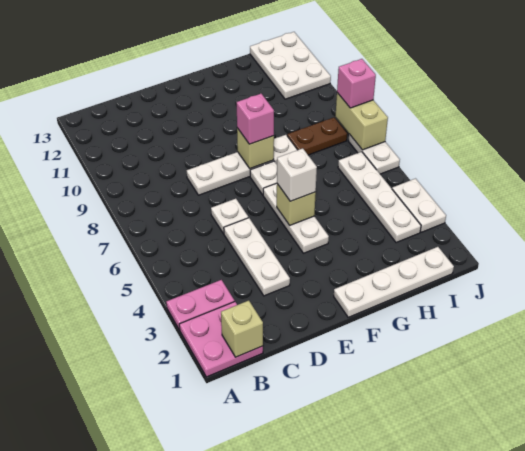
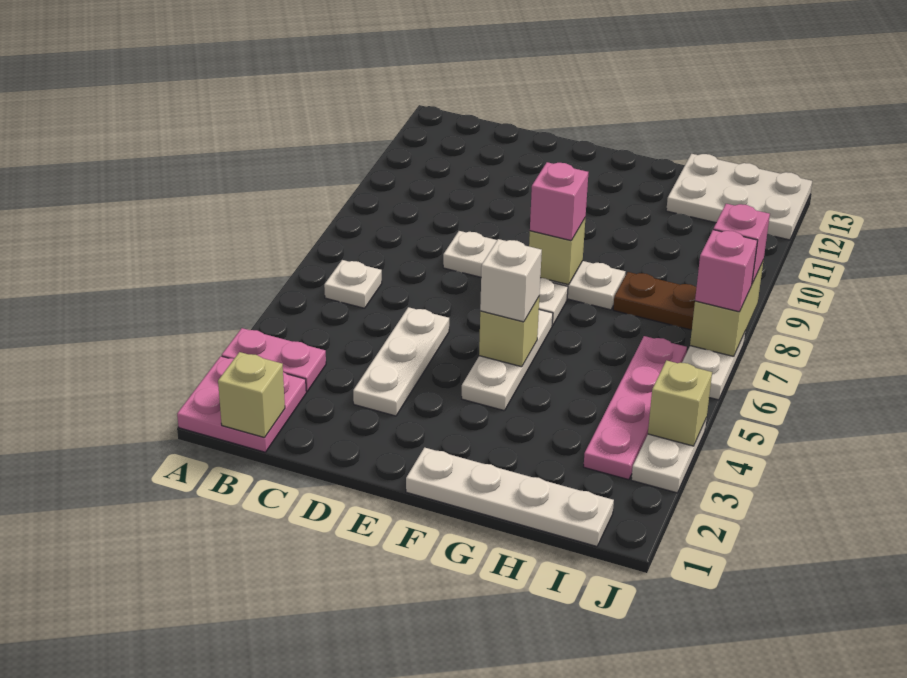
white plate D6 level 1 -> white plate B6 level 1
white plate I3:I6 level 1 -> pink plate I3:I6 level 1
white plate I11:J13 level 1 -> white plate H12:J13 level 1
none -> tan brick J4 level 2
none -> pink brick J7 level 3

